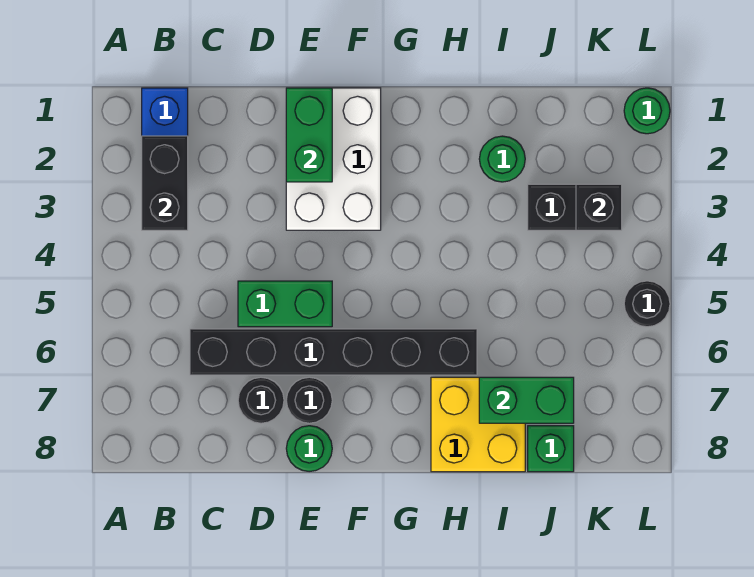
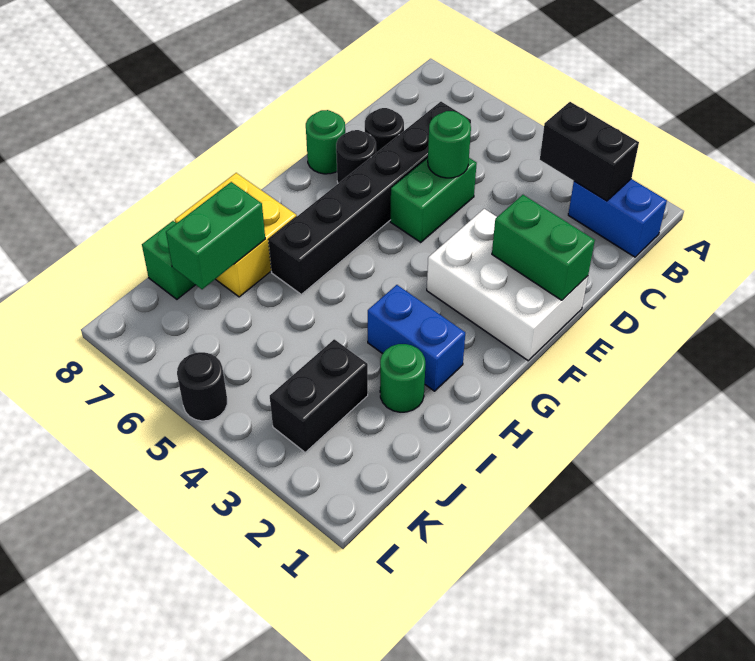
none -> blue brick H2:H3 level 1
black brick K3 level 2 -> none
green round brick L1 level 1 -> green round brick D5 level 2

